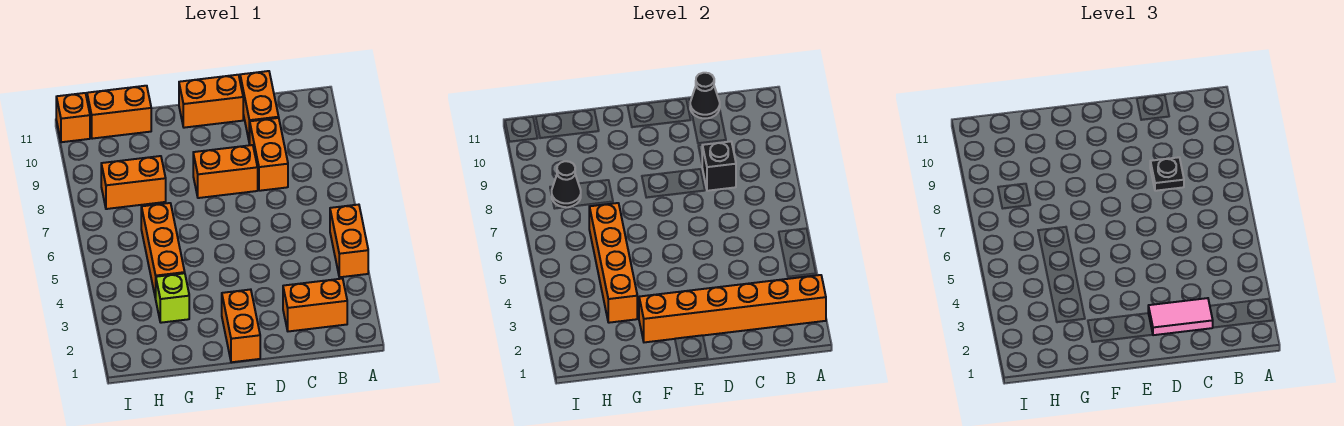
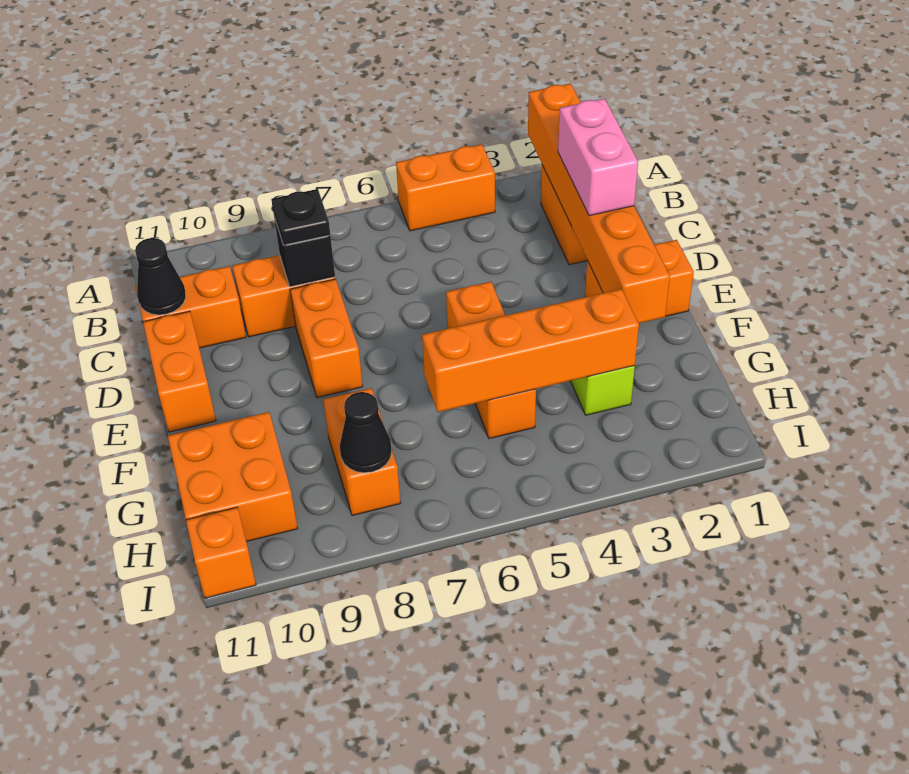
pink tile C2:D2 level 3 -> pink brick C2:D2 level 3
orange brick G4:G6 level 1 -> orange brick E5:G5 level 1
orange brick G11:H11 level 1 -> orange brick G10:H11 level 1

